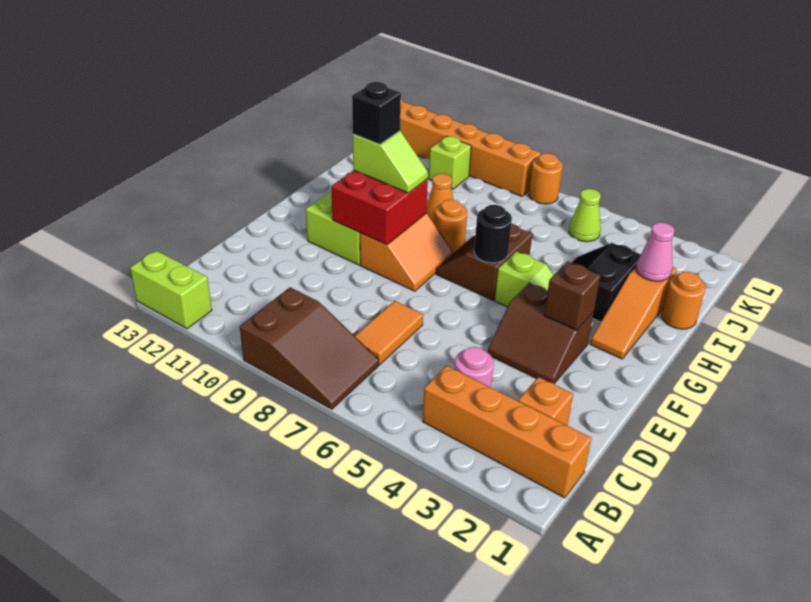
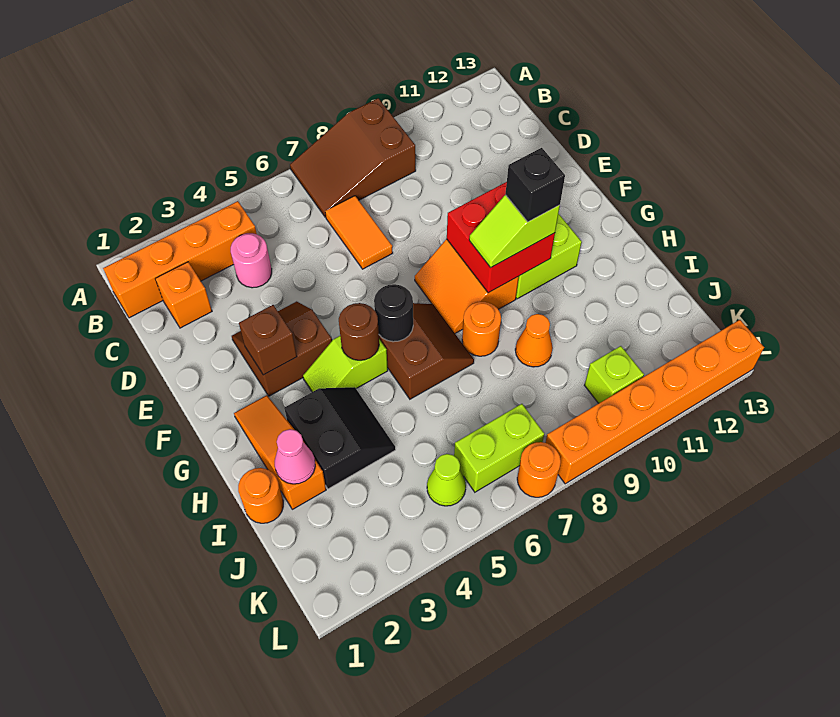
lime brick A12:A13 level 1 -> lime brick K6:K7 level 1
none -> brown round brick G5 level 2

